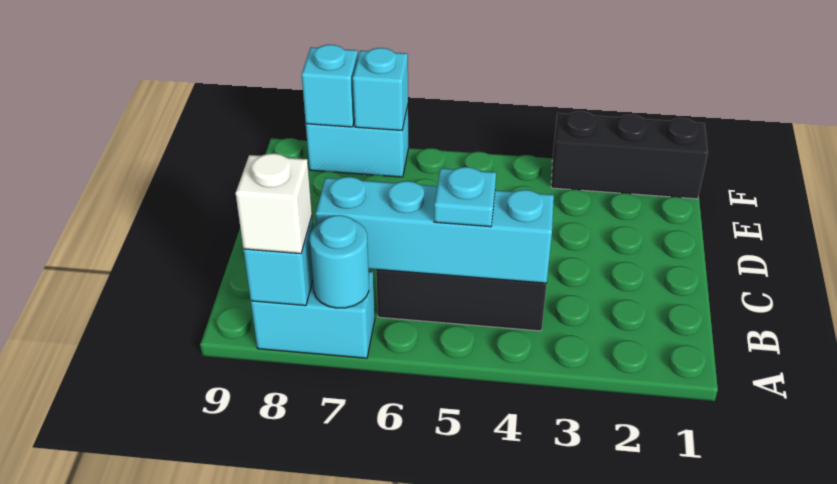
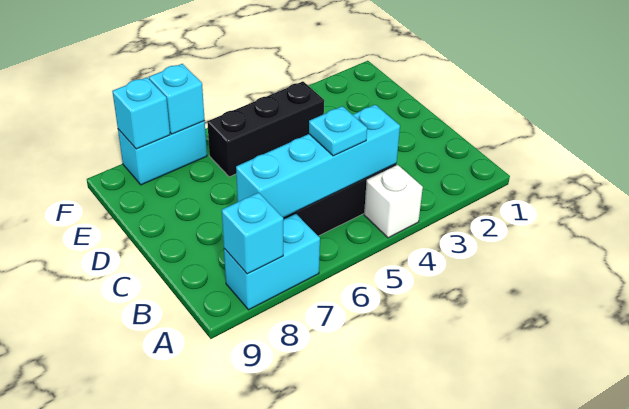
cyan round brick A7 level 2 -> none
white brick A8 level 3 -> white brick A4 level 1
black brick F1:F3 level 1 -> black brick E4:E6 level 1

